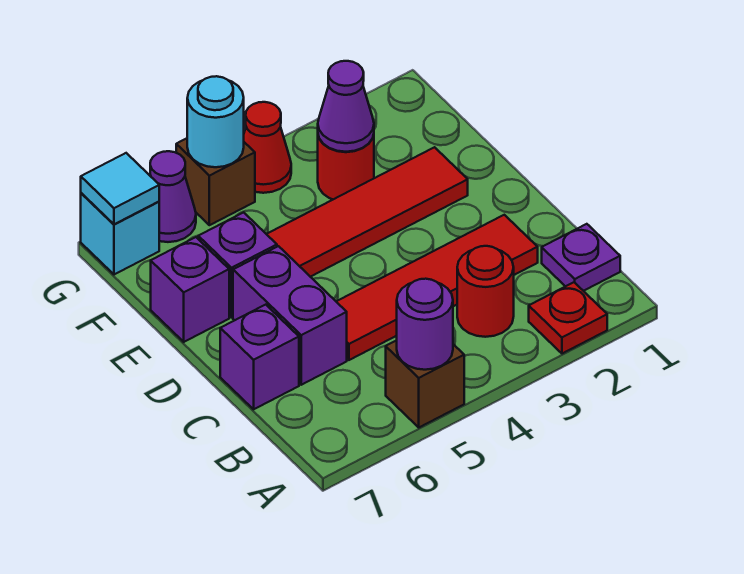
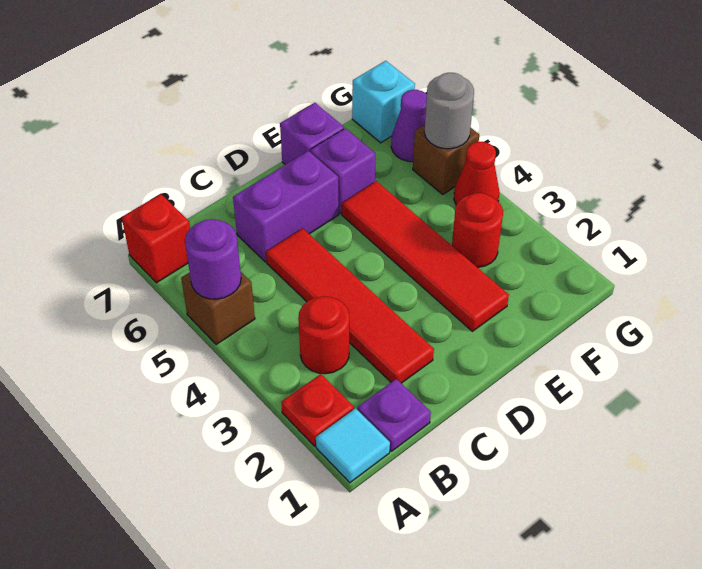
none -> red brick A7 level 1
purple brick C7 level 1 -> none
purple cone F3 level 2 -> none
cyan round brick G5 level 2 -> grey round brick G5 level 2
cyan tile G7 level 2 -> cyan tile A1 level 1

